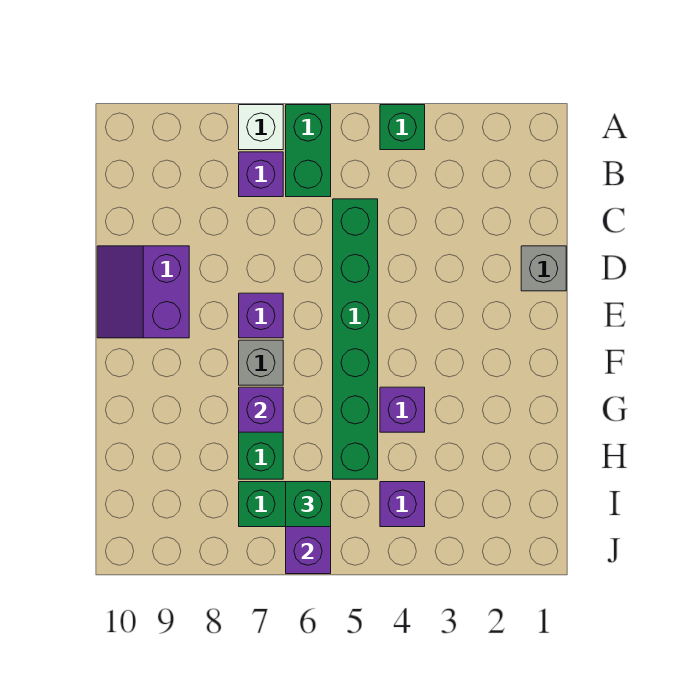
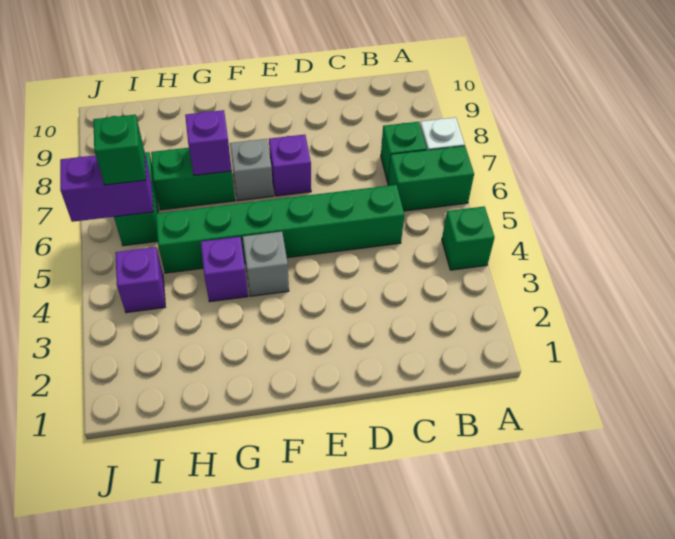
purple brick B7 level 1 -> green brick B7 level 1
grey brick D1 level 1 -> grey brick F4 level 1
purple slope D9:E10 level 1 top 9 -> none

